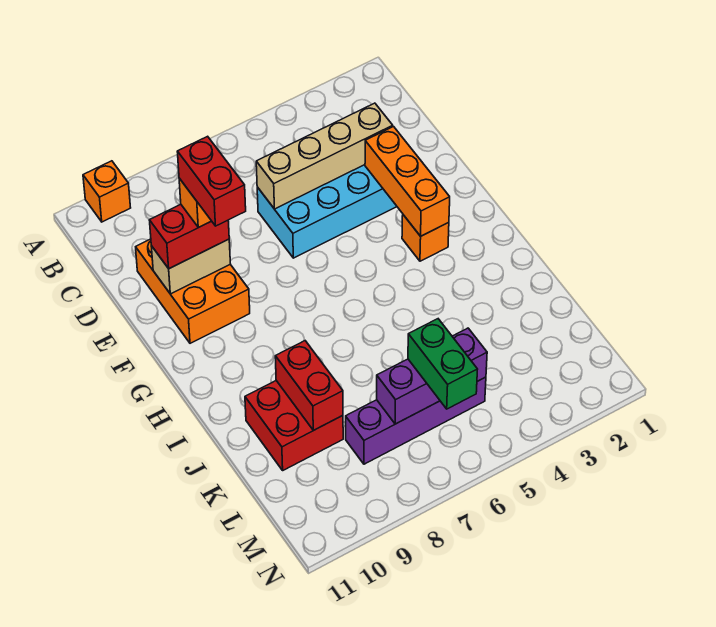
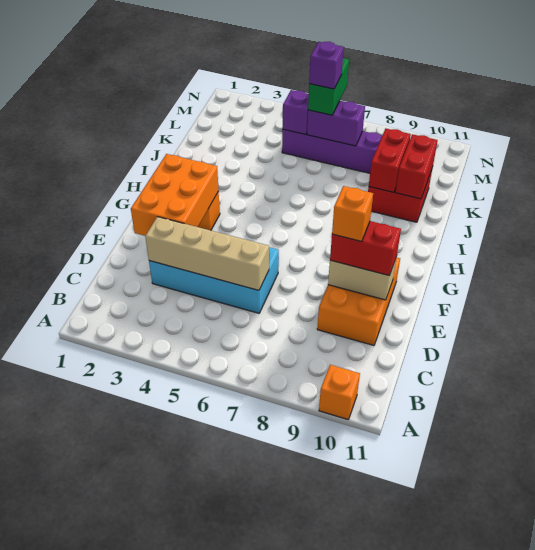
orange brick E3:G3 level 2 -> orange brick E2:G3 level 2
red brick E9:F9 level 5 -> red brick J10:K10 level 2
none -> purple brick L6 level 4

